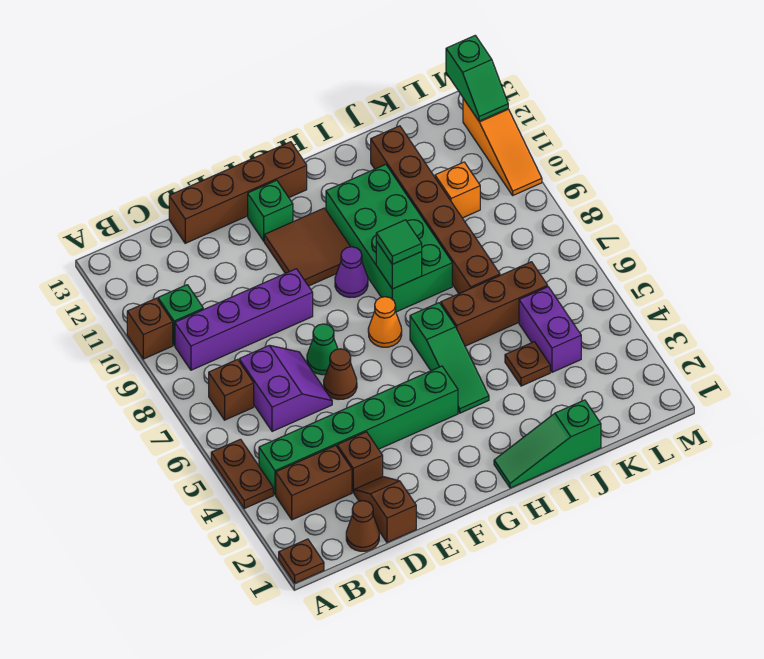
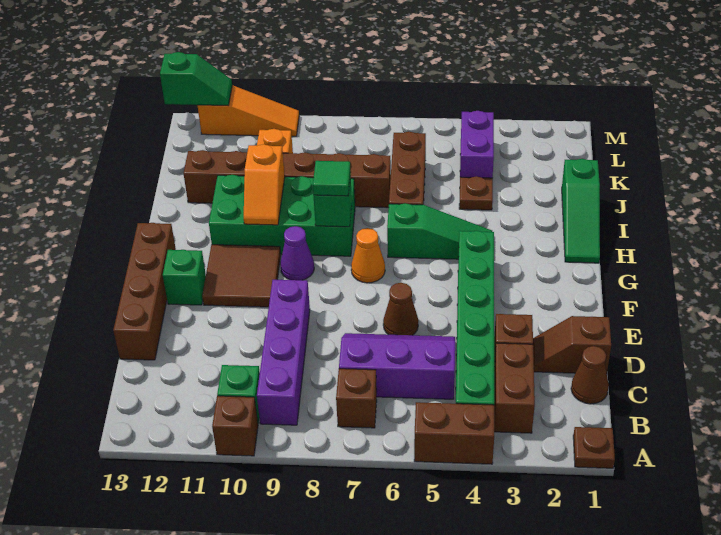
brown plate A4:A5 level 1 -> brown brick A4:A5 level 1
purple slope C6:D7 level 1 top C -> purple slope C5:D7 level 1 top C
green cone E7 level 1 -> none
none -> orange slope H10:I10 level 2 top I
purple brick K4:K5 level 1 -> purple brick K4:L4 level 1

